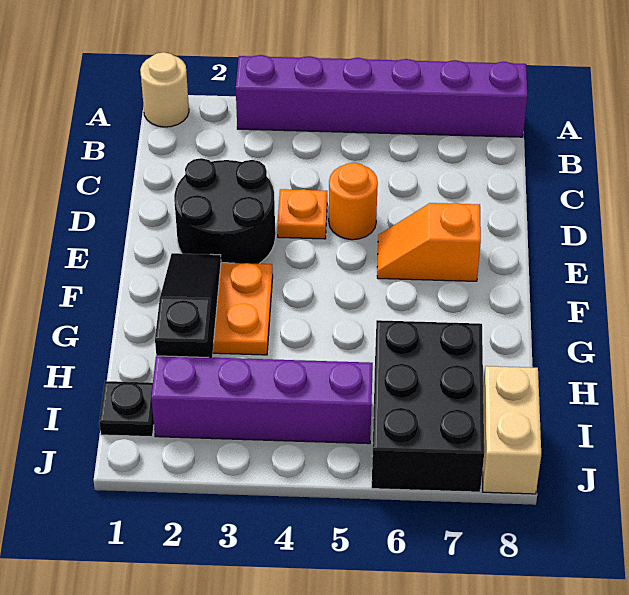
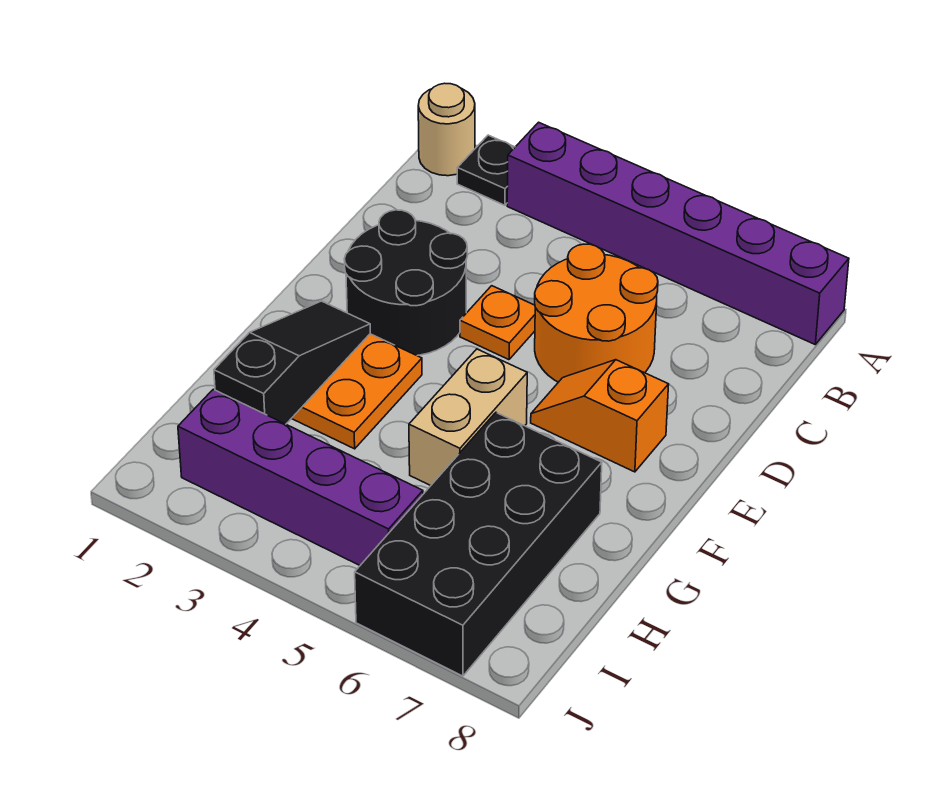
orange round brick D5 level 1 -> orange round brick C5:D6 level 1
black brick H6:J7 level 1 -> black brick G6:J7 level 1
black plate I1 level 1 -> black plate A2 level 1
tan brick I8:J8 level 1 -> tan brick F5:G5 level 1

